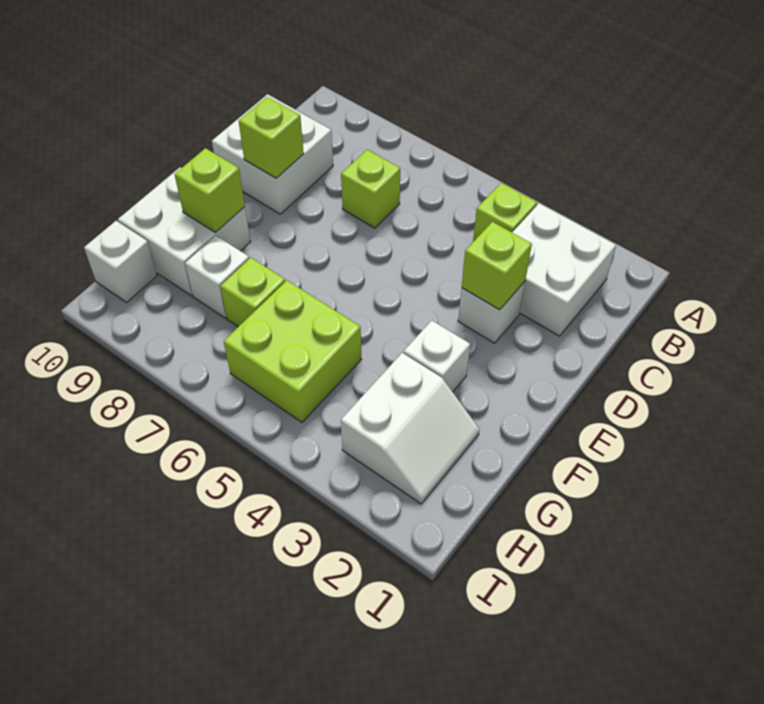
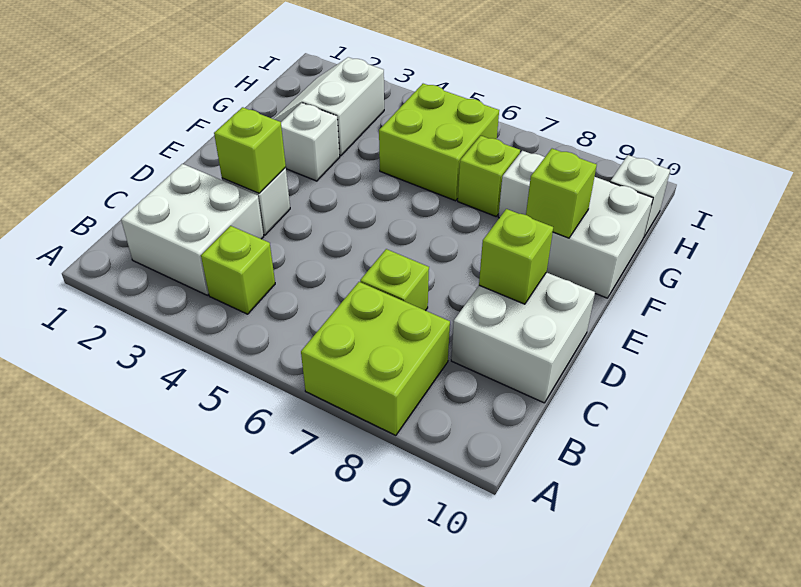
none -> lime brick A7:B8 level 1

